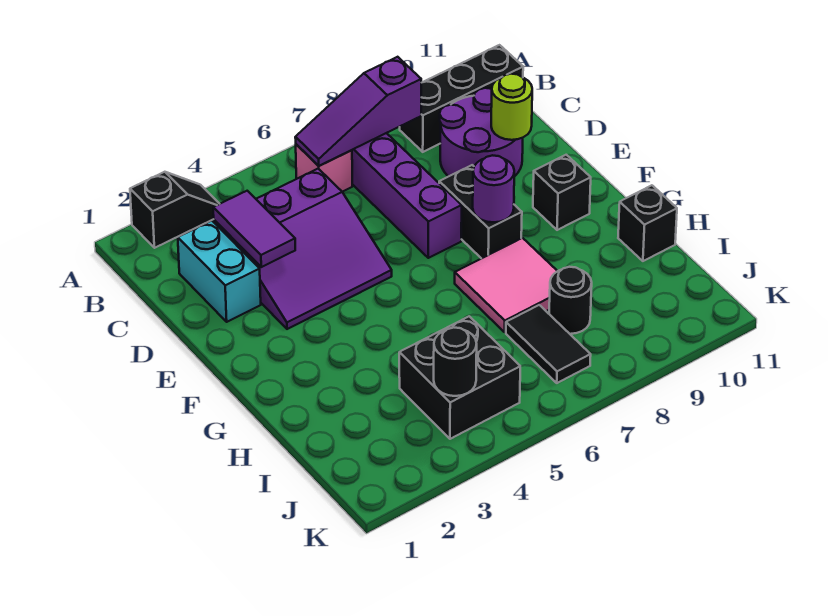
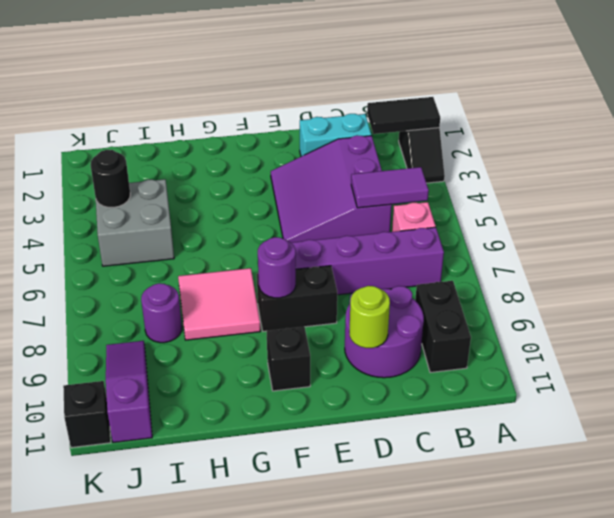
purple slope B6:B8 level 2 top 8 -> purple slope J9:J11 level 1 top 11
black brick B9:B11 level 1 -> black brick B9:B10 level 1
purple tile C3:D3 level 2 -> purple tile B5:C5 level 2
black brick H11 level 1 -> black brick K11 level 1
black brick I4:J5 level 1 -> grey brick I4:J5 level 1
black tile I7:J7 level 1 -> black tile A2:B2 level 2
black round brick I8 level 1 -> purple round brick I8 level 1

